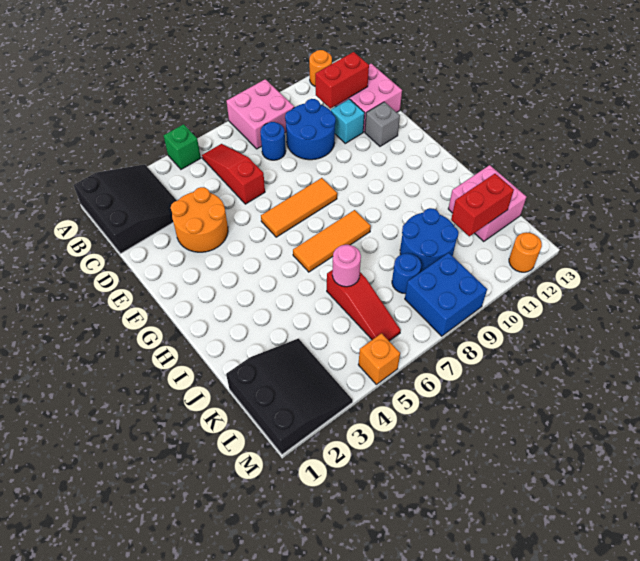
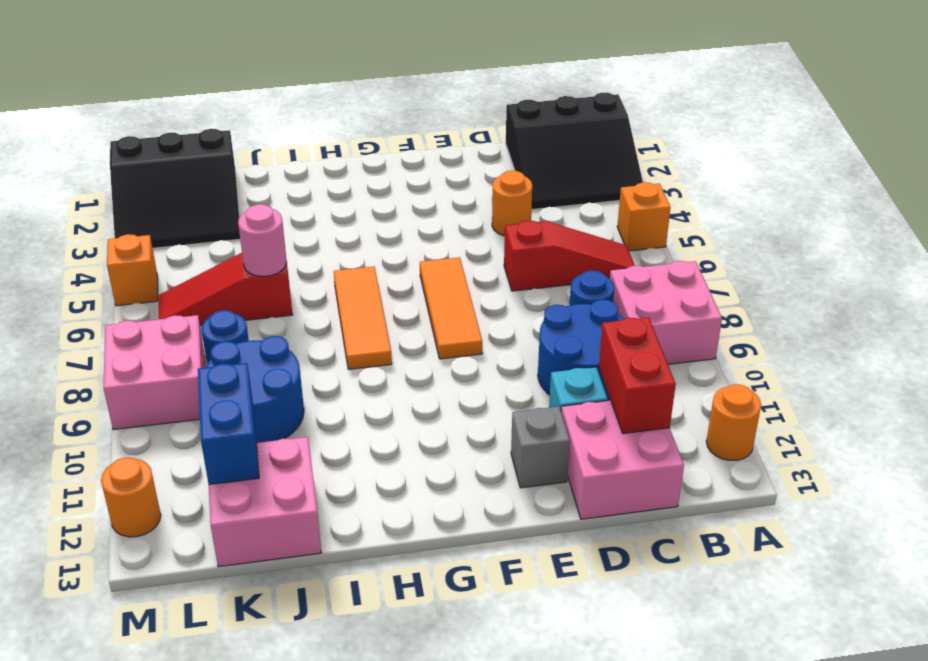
green brick A5 level 1 -> orange brick A5 level 1
orange round brick D3:E4 level 1 -> orange round brick D4 level 1
red brick K11:K12 level 2 -> blue brick K11:K12 level 2
blue brick L8:M9 level 1 -> pink brick L8:M9 level 1

